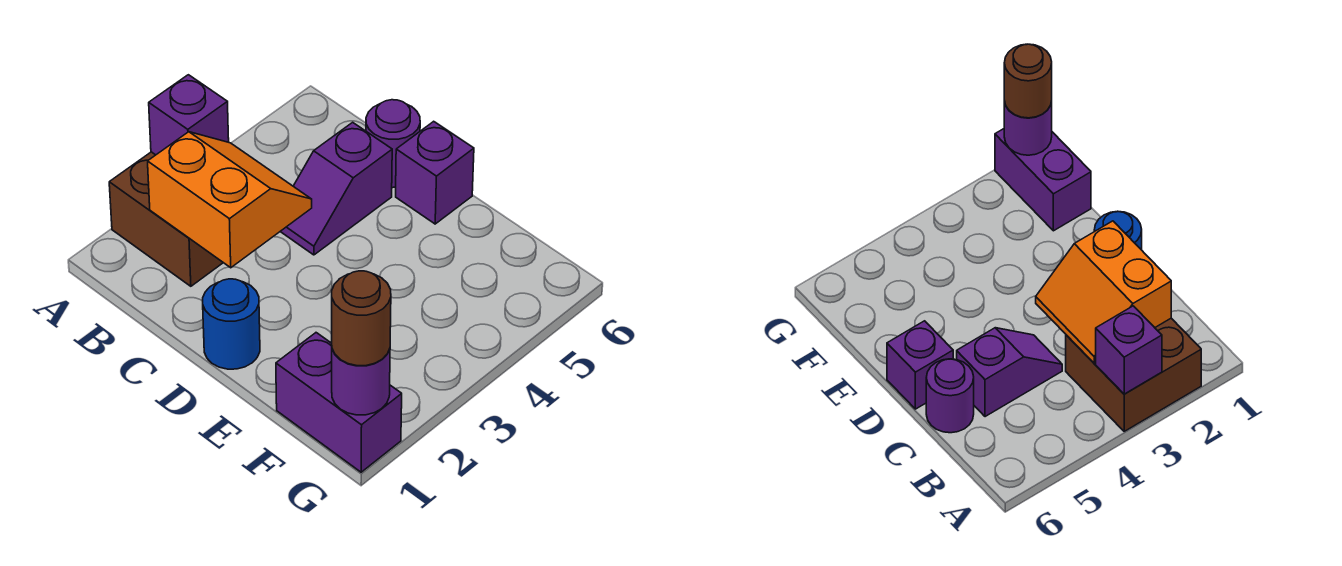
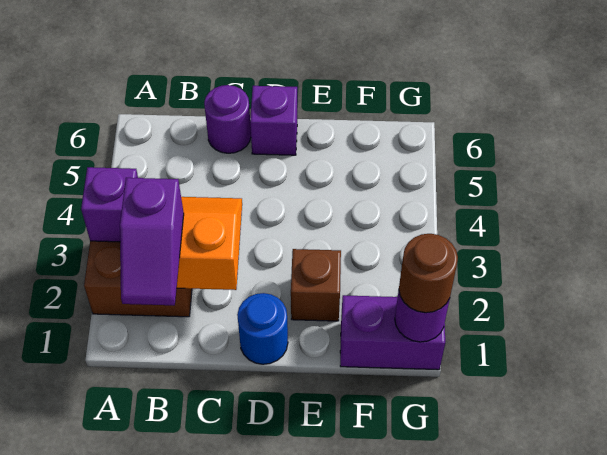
purple slope C4:C5 level 1 top 5 -> purple slope B1:B2 level 3 top 2
none -> brown brick E2 level 1

